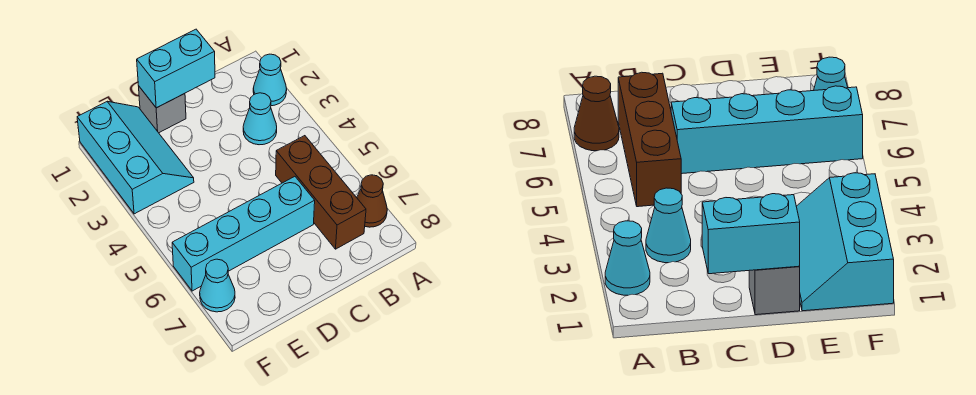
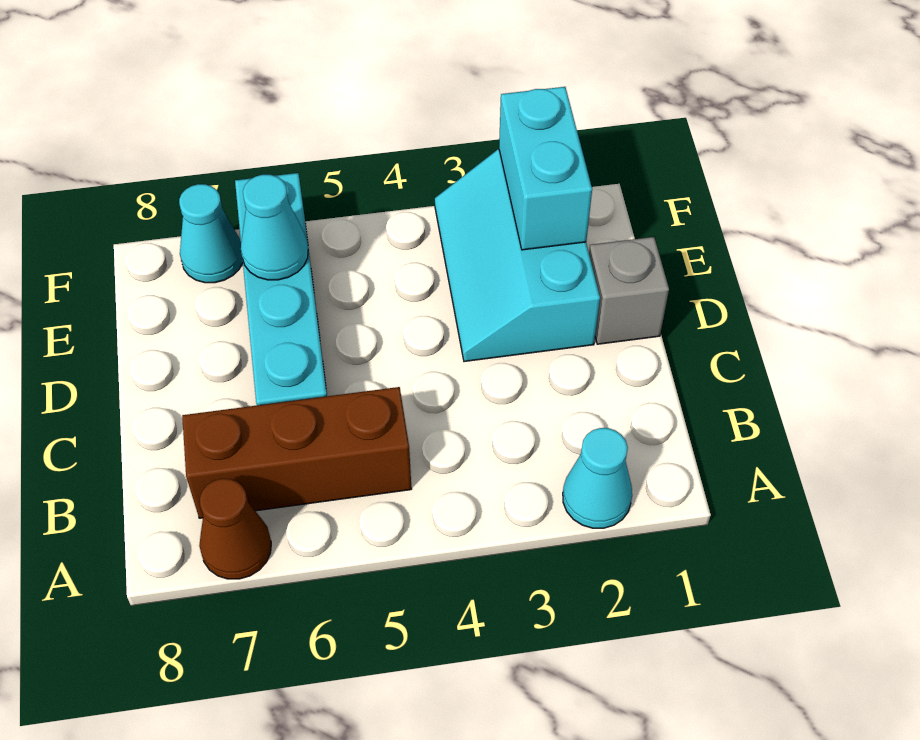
cyan cone B3 level 1 -> cyan cone E6 level 2
cyan brick C1:D1 level 2 -> cyan brick E2:F2 level 2
cyan slope E1:F3 level 1 top F -> cyan slope D2:F3 level 1 top 2

